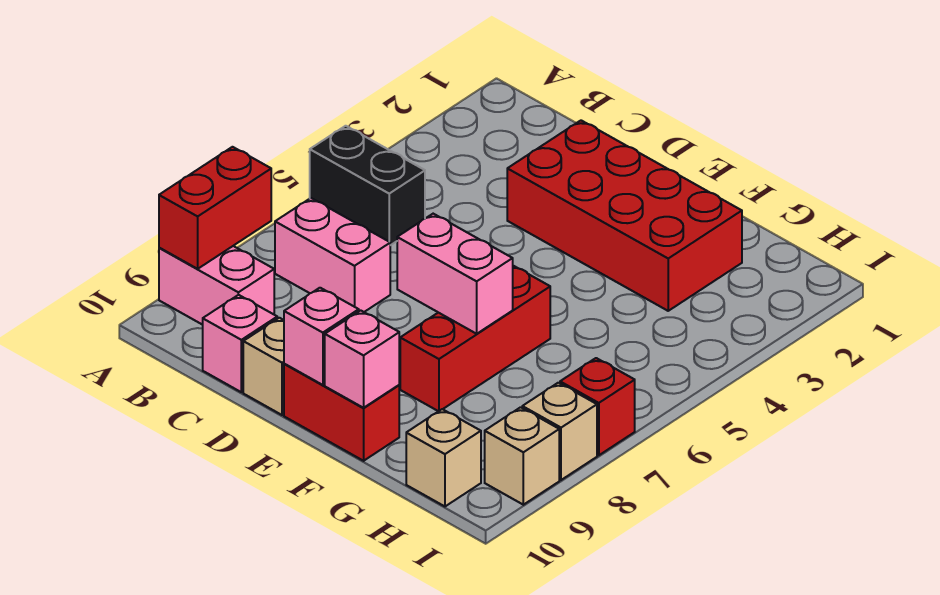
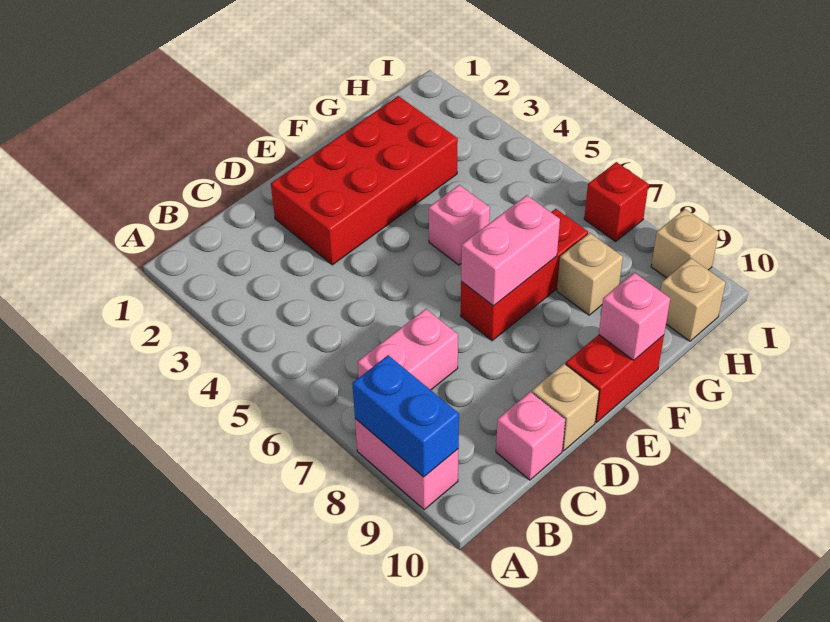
black brick A5:B5 level 1 -> none
red brick A8:A9 level 2 -> blue brick A8:A9 level 2
pink brick A9:B9 level 1 -> pink brick A8:A9 level 1
pink brick E10 level 2 -> pink brick F5 level 1
red brick F6:F8 level 1 -> red brick E7:G7 level 1
tan brick I8 level 1 -> tan brick G8 level 1

